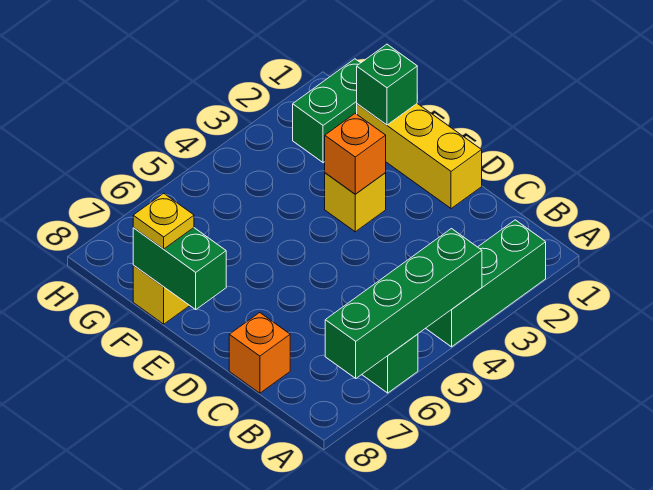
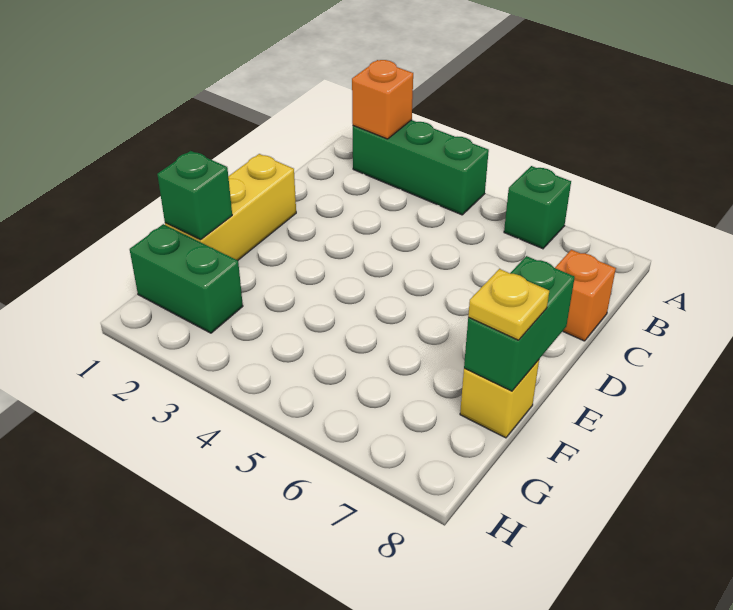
green brick A4:A7 level 2 -> none
yellow brick E3 level 1 -> none
orange brick E3 level 2 -> orange brick A2 level 2

